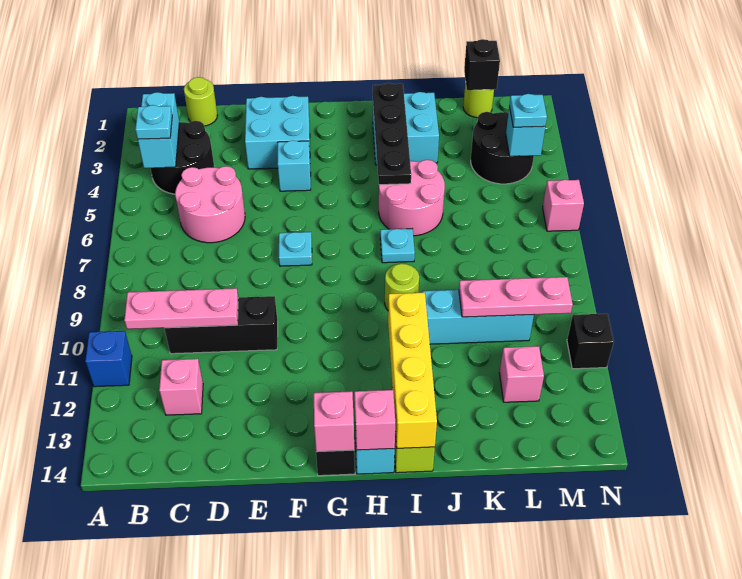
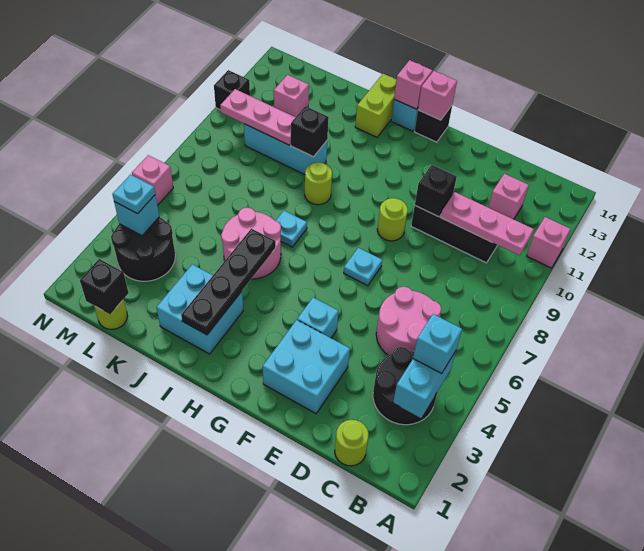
blue brick A11 level 1 -> pink brick A11 level 1
cyan plate B4 level 3 -> cyan brick B4 level 3
none -> black brick E10 level 2
none -> lime round brick F9 level 1
yellow brick I11:I14 level 2 -> none
none -> black brick J10 level 2

